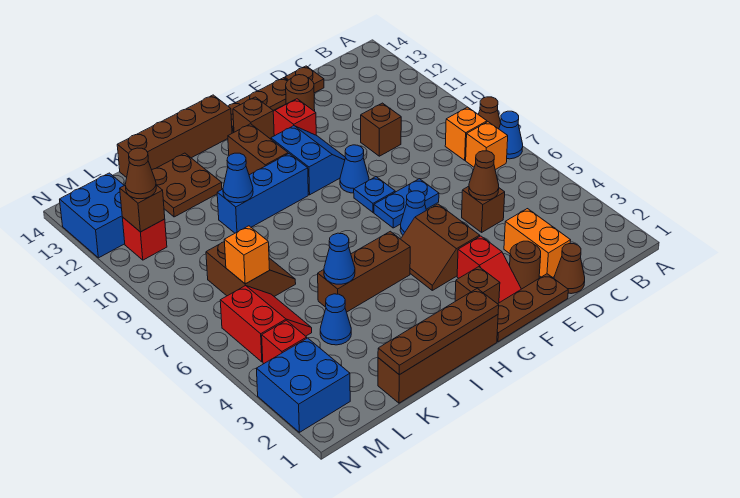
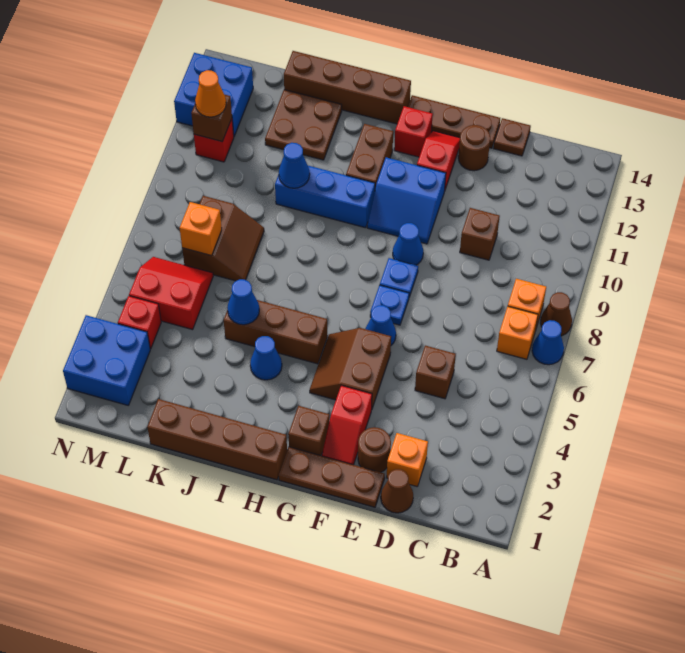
orange brick D2:D3 level 1 -> orange brick D2 level 1
brown cone D5 level 2 -> none
blue plate E7:F7 level 1 -> blue plate F7 level 1
blue slope F10:G11 level 1 top G -> blue slope F10:G11 level 1 top 11
brown brick G13 level 1 -> red brick G13 level 1
brown plate H1:K1 level 2 -> none
blue cone K4 level 1 -> blue cone I4 level 1
red slope L5:M6 level 1 top M -> red slope L5:M6 level 1 top 5
brown cone M11 level 3 -> orange cone M11 level 3

